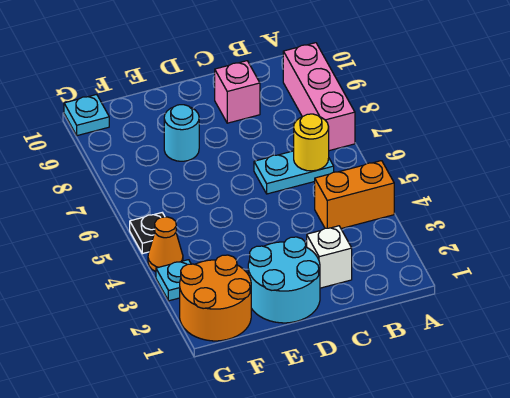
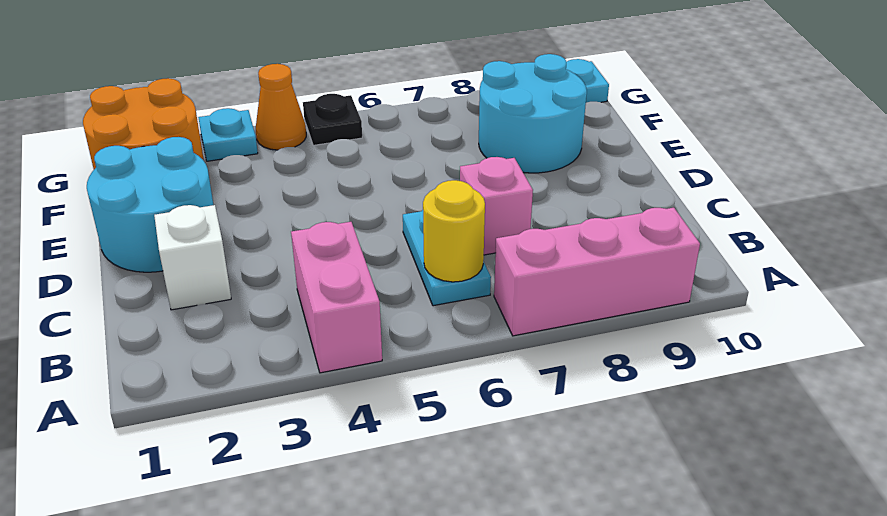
orange brick A4:B4 level 1 -> pink brick A4:B4 level 1
pink brick C9 level 1 -> pink brick C7 level 1
cyan round brick E8 level 1 -> cyan round brick E8:F9 level 1

